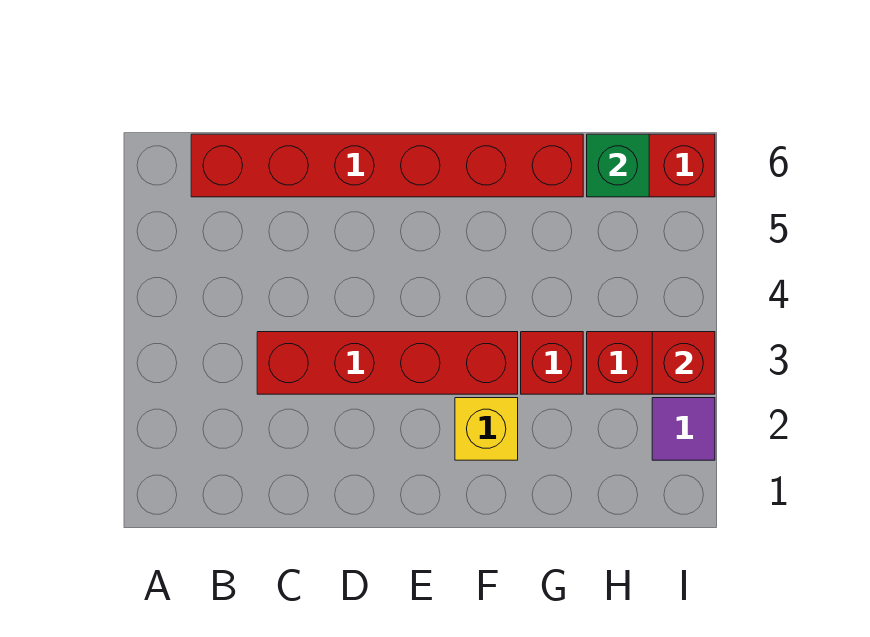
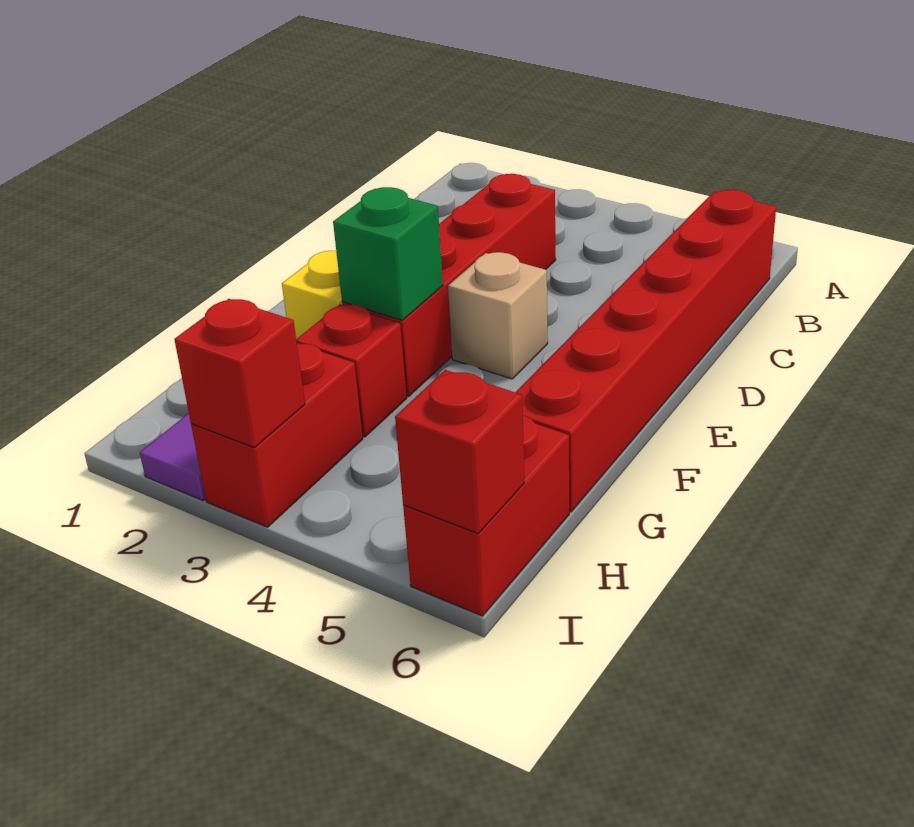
none -> tan brick E4 level 1
green brick H6 level 2 -> green brick F3 level 2
none -> red brick I6 level 2

